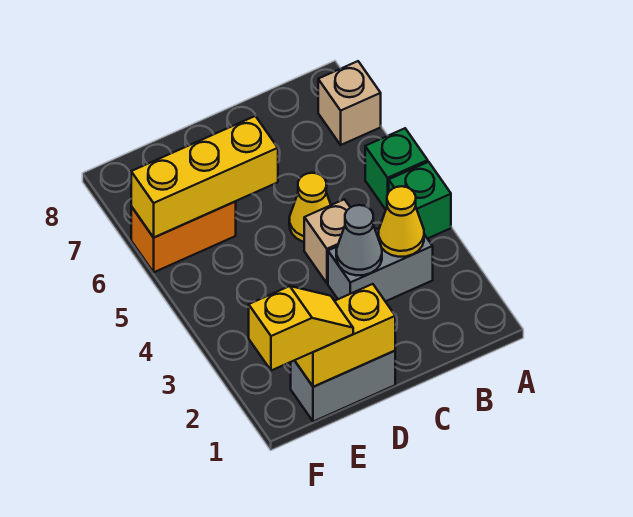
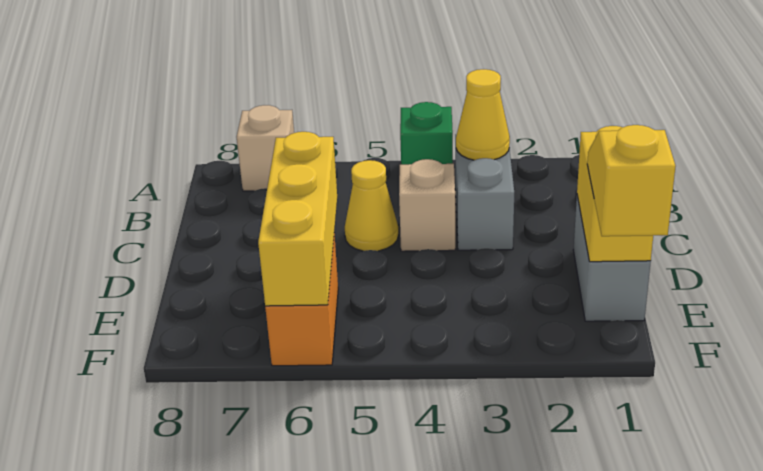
green brick A5 level 1 -> none
grey cone C3 level 2 -> none

